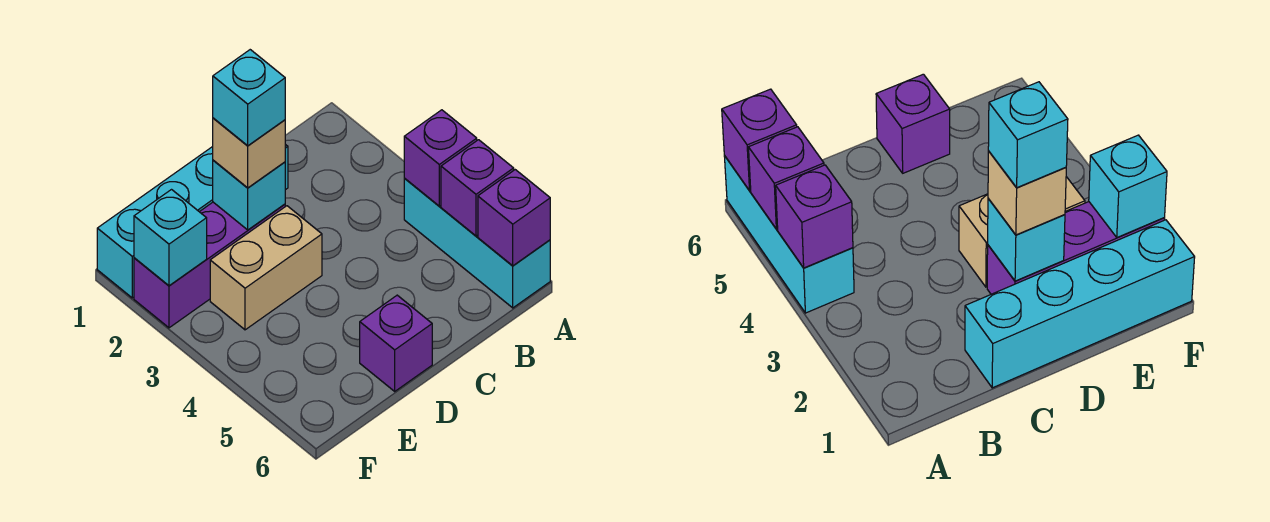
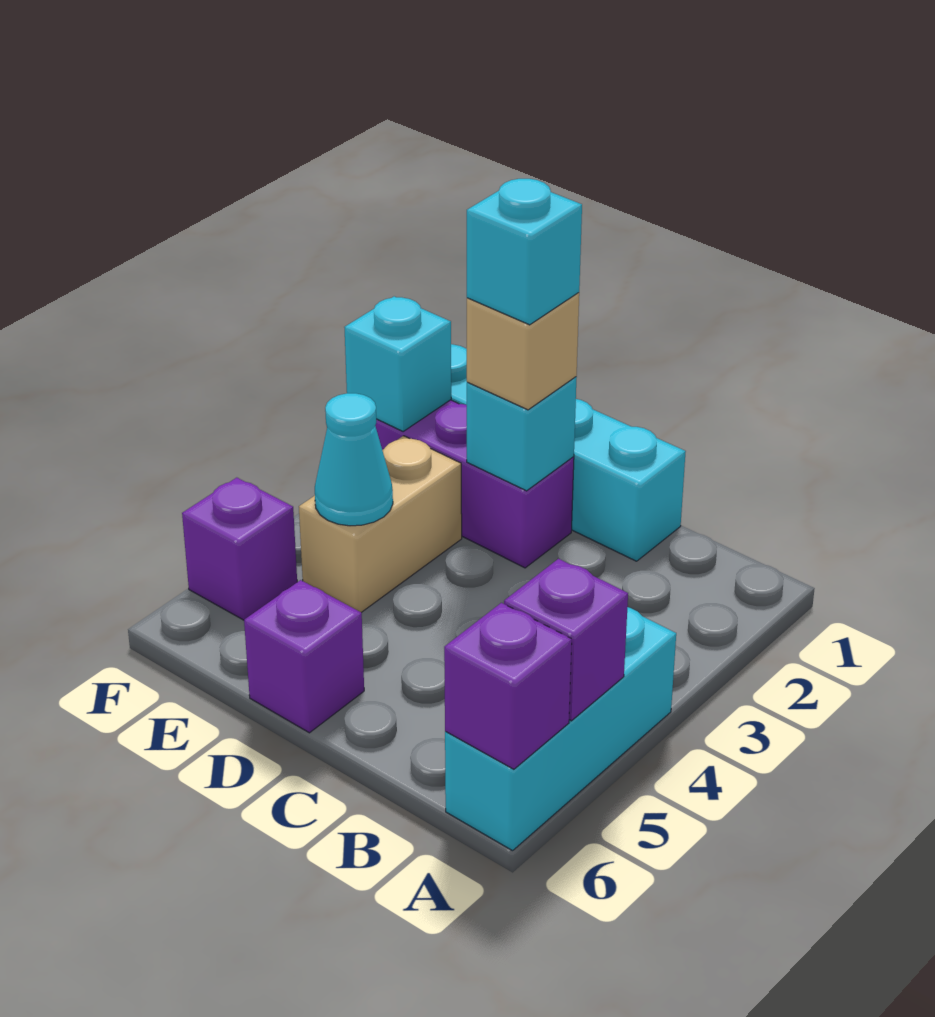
purple brick A4 level 2 -> purple brick F5 level 1
tan brick D3:E3 level 1 -> tan brick E3:E4 level 1
none -> cyan cone E4 level 2

